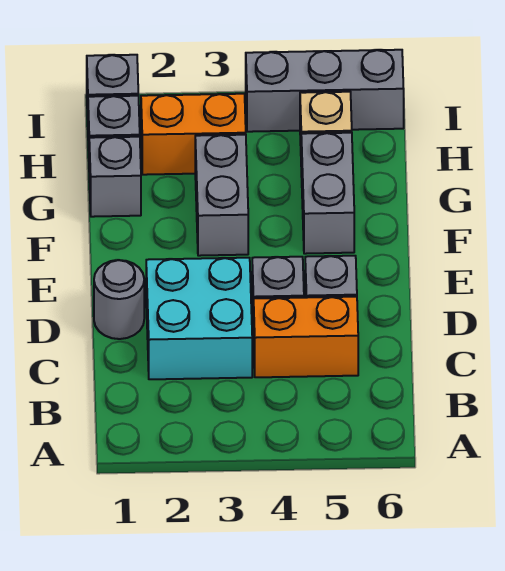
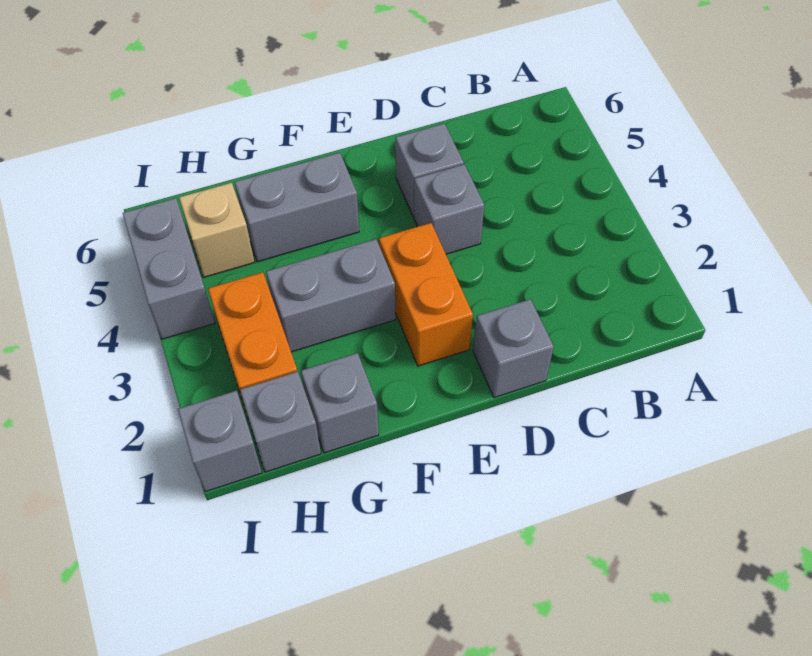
cyan brick C2:D3 level 1 -> none
orange brick C4:C5 level 1 -> orange brick E2:E3 level 1
grey round brick D1 level 1 -> grey brick D1 level 1
grey brick I4:I6 level 1 -> grey brick I4:I5 level 1

